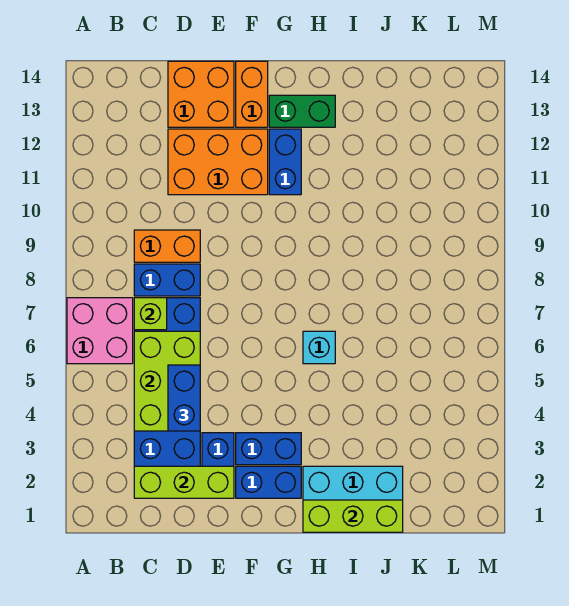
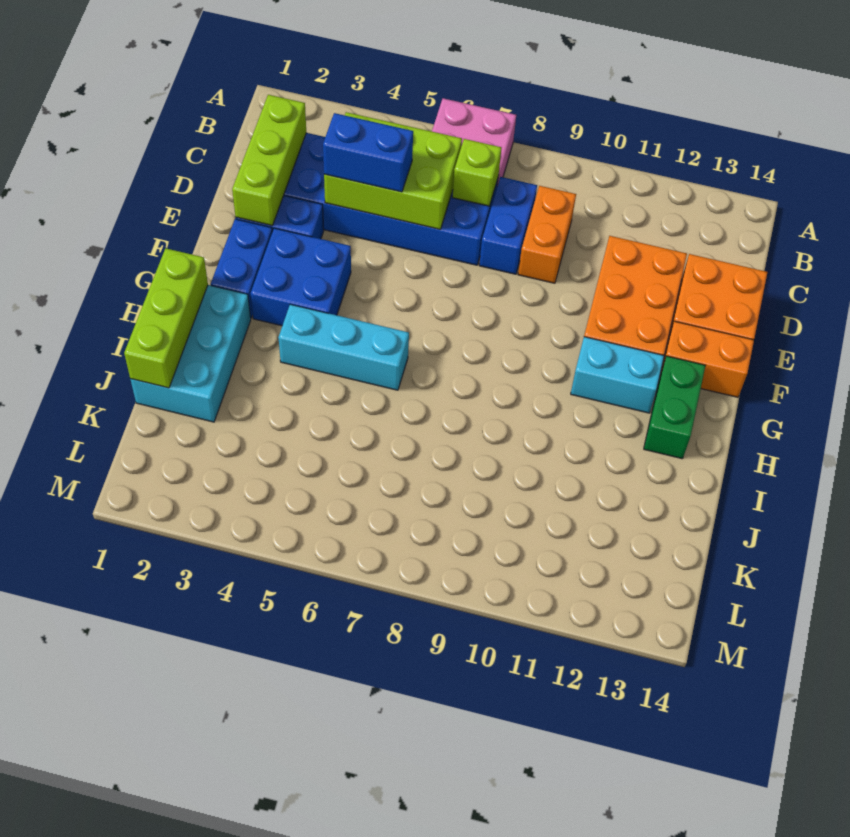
blue brick F3:G3 level 1 -> blue brick F3:G4 level 1
blue brick G11:G12 level 1 -> cyan brick G11:G12 level 1
cyan brick H6 level 1 -> cyan brick H4:H6 level 1

